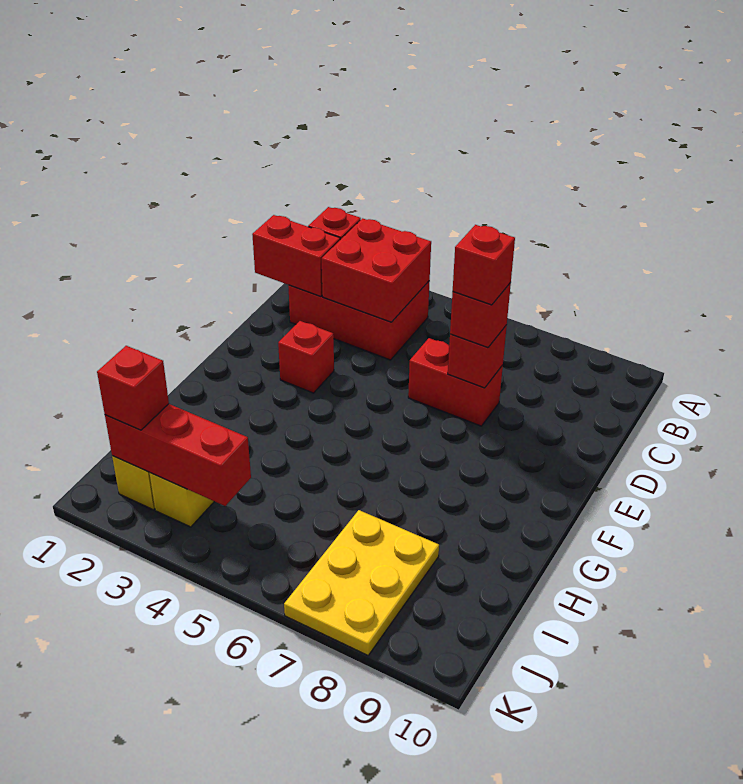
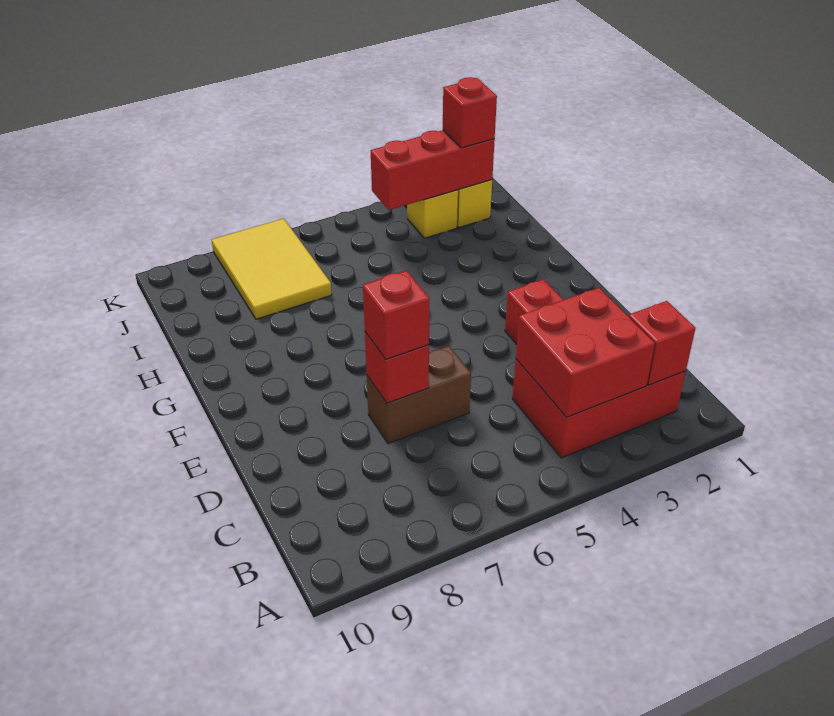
red brick C1:C2 level 2 -> none
red brick D6:D7 level 1 -> brown brick D6:D7 level 1
red brick D7 level 4 -> none
yellow plate I7:K8 level 1 -> yellow tile I7:K8 level 1

